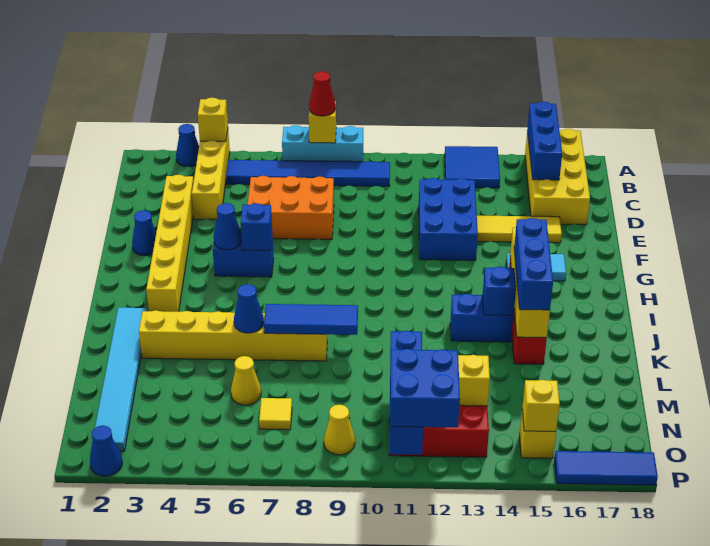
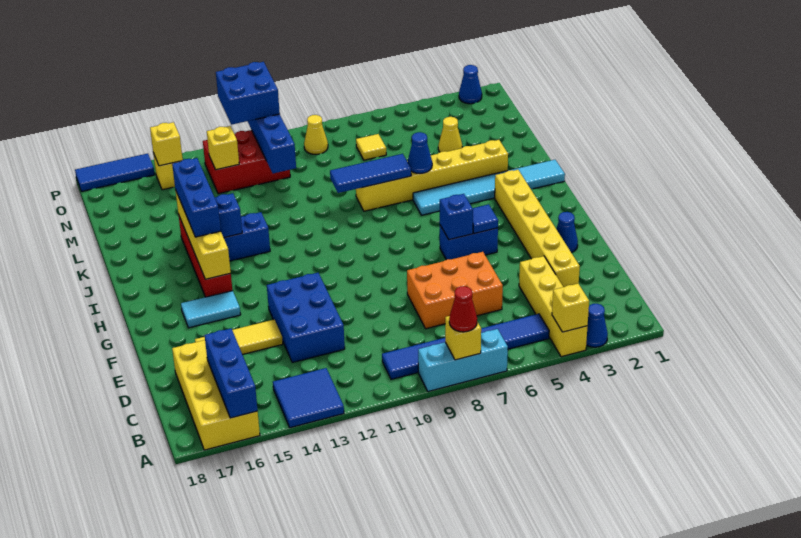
blue cone G5 level 2 -> blue tile G5 level 2
cyan tile J2:O2 level 1 -> cyan tile J1:J6 level 1
yellow cone M6 level 1 -> yellow cone M4 level 1

